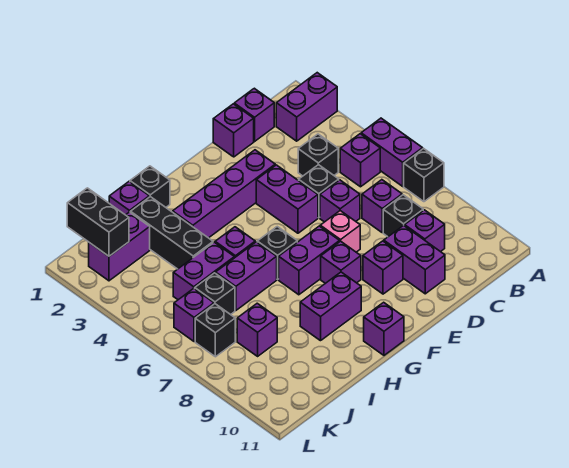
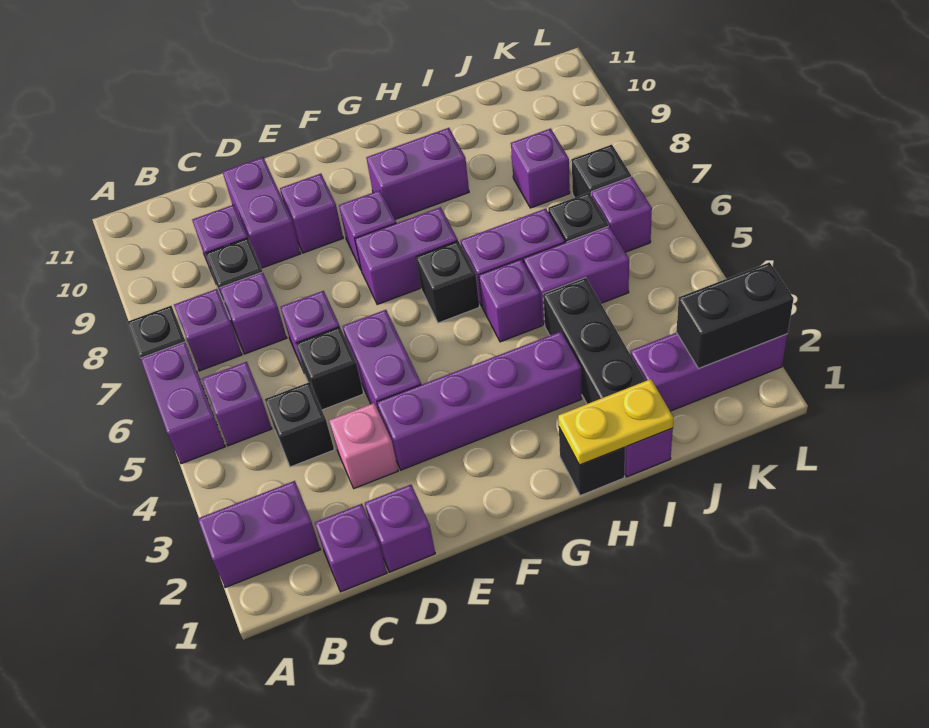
pink brick E7 level 1 -> pink brick D3 level 1
purple brick G11 level 1 -> purple brick B7 level 1
none -> yellow plate H1:I1 level 2
purple brick J2:K2 level 1 -> purple brick J2:L2 level 1
black brick K1:K2 level 2 -> black brick K2:L2 level 2

